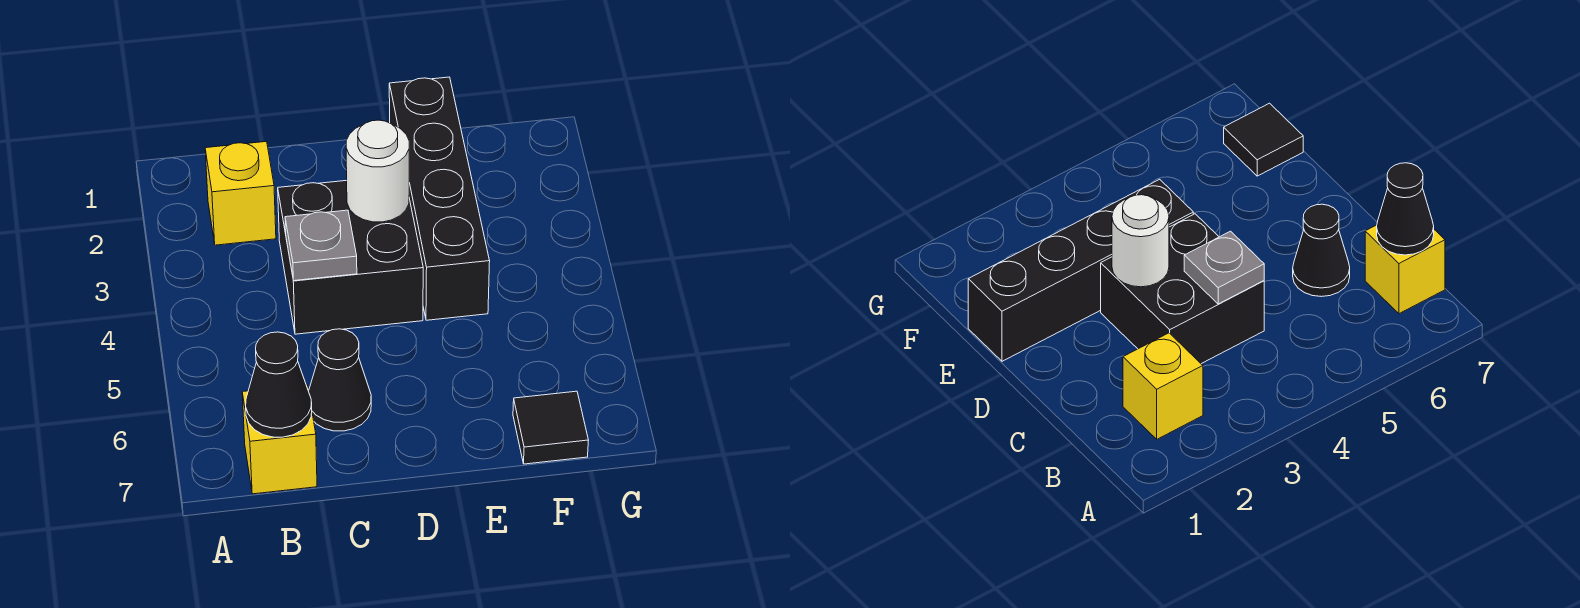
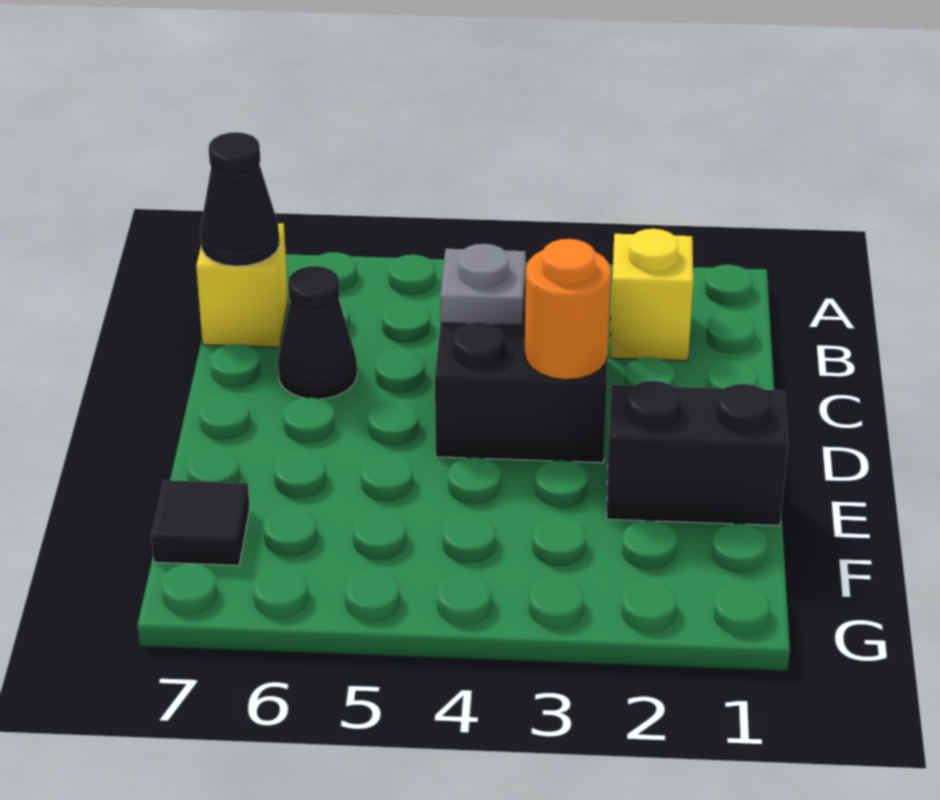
white round brick D3 level 2 -> orange round brick D3 level 2
black brick E1:E4 level 1 -> black brick E1:E2 level 1

